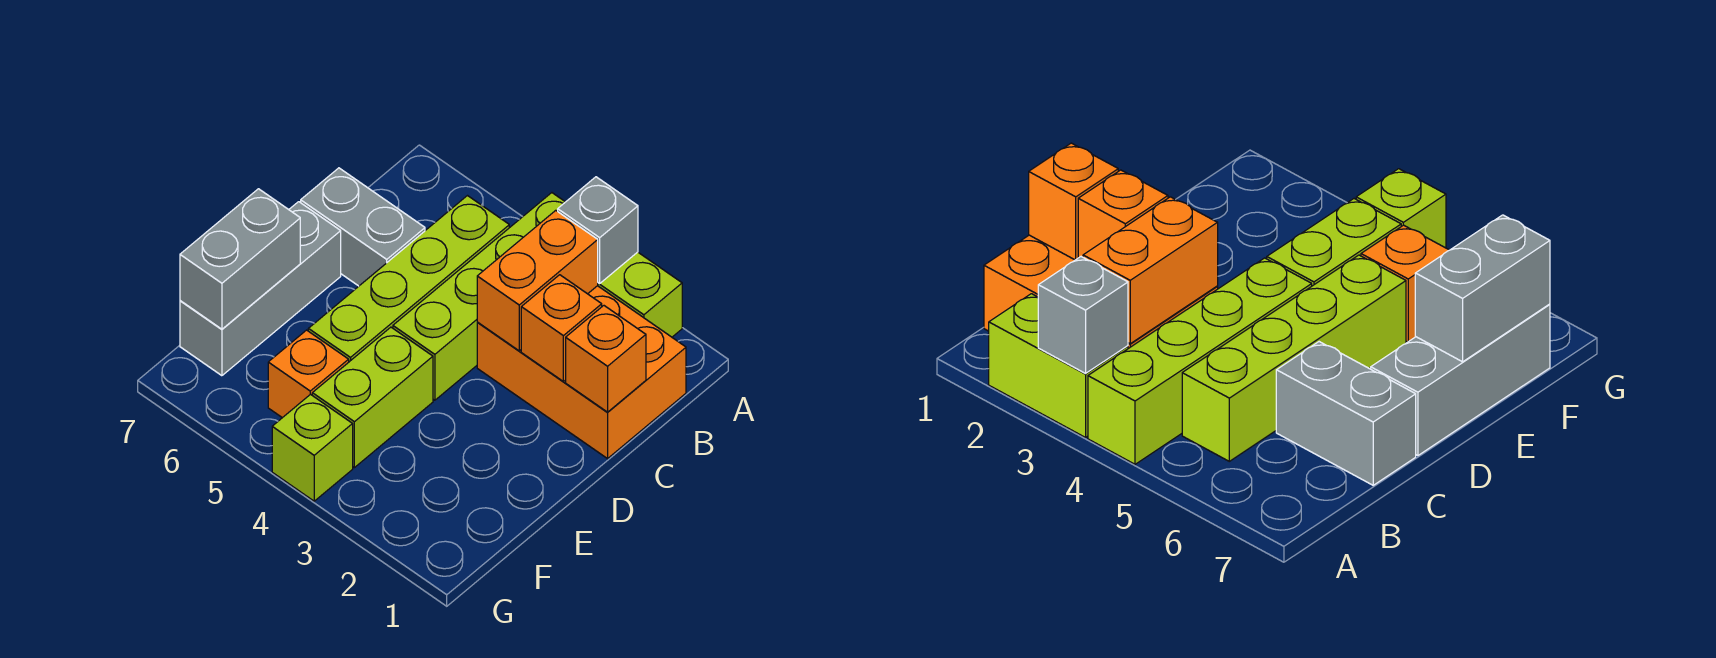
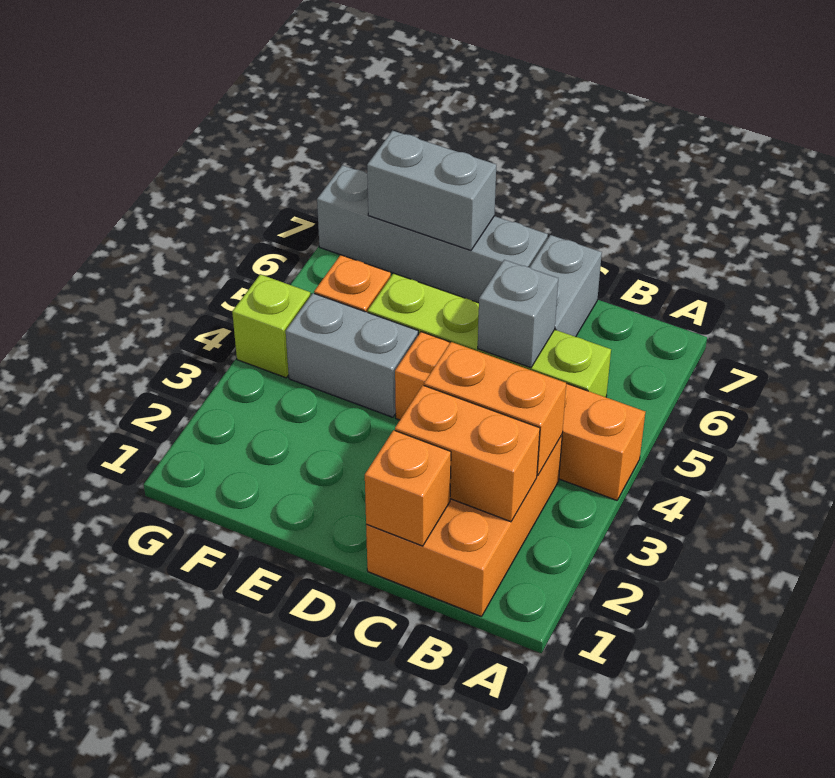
lime brick A2:A3 level 1 -> none
grey brick A3 level 2 -> grey brick C5 level 2
lime brick A4:D4 level 1 -> orange brick A4:D4 level 1
orange brick C2 level 2 -> orange brick B2:C2 level 2
grey brick D7:F7 level 1 -> grey brick D7:G7 level 1
lime brick E4:F4 level 1 -> grey brick E4:F4 level 1

